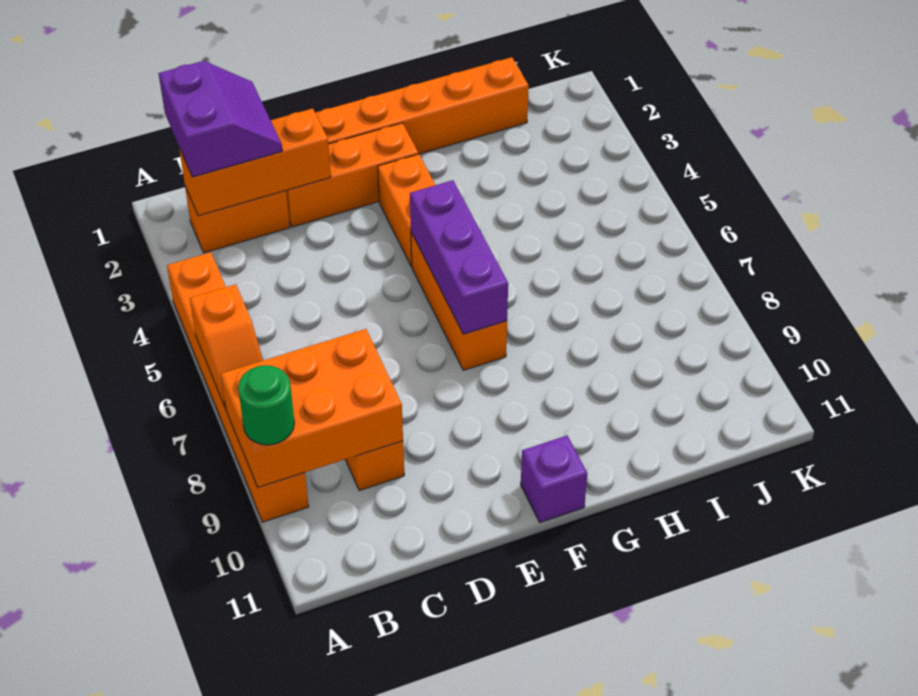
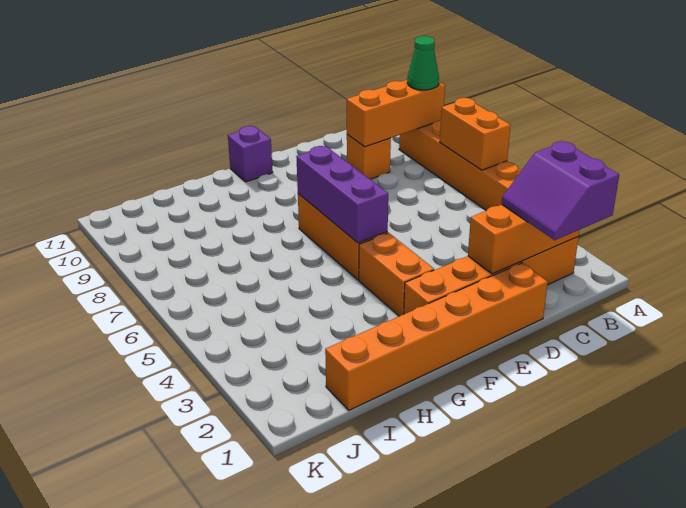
orange slope A6:A7 level 2 top 6 -> orange brick A6:A7 level 2
orange brick A8:C9 level 2 -> orange brick A9:C9 level 2
green round brick A9 level 3 -> green cone A9 level 3

